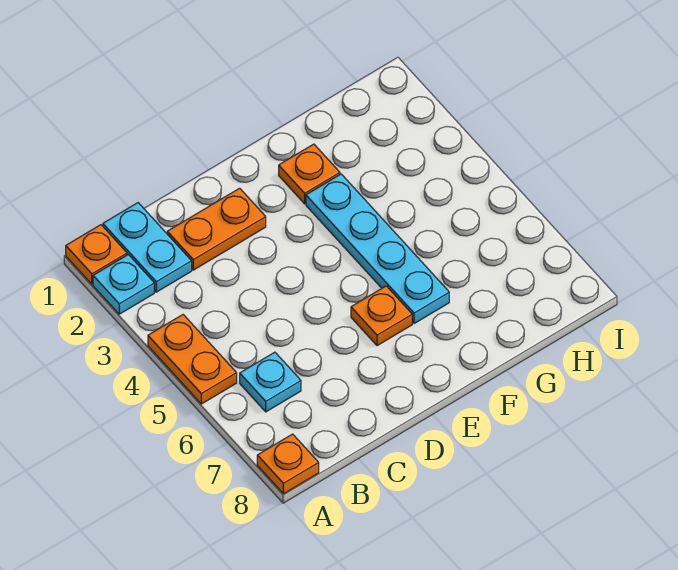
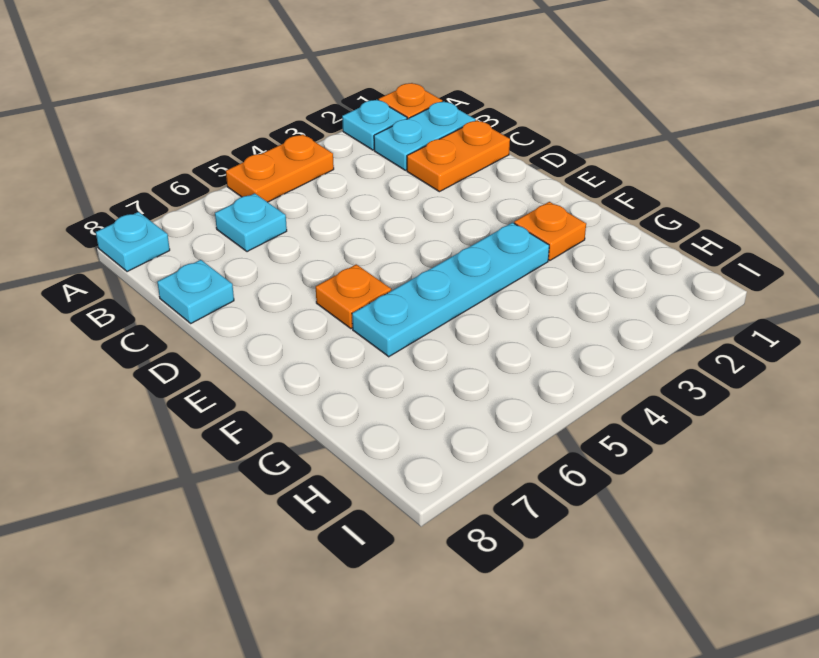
orange plate A8 level 1 -> cyan plate A8 level 1
orange plate C2:D2 level 1 -> orange plate C1:C2 level 1
none -> cyan plate C8 level 1

